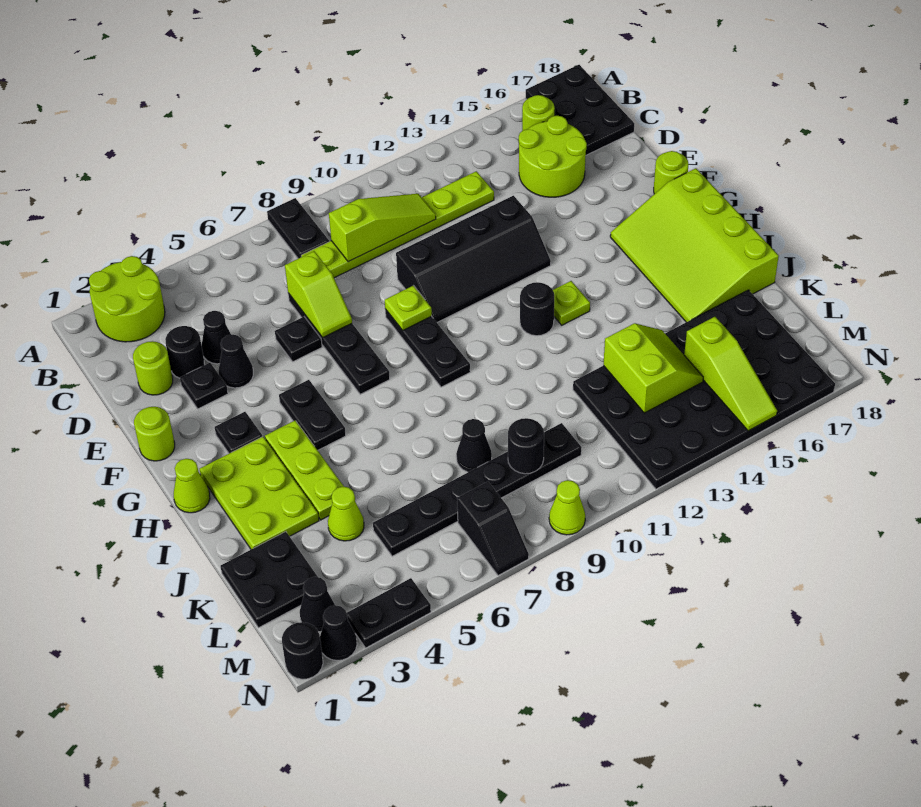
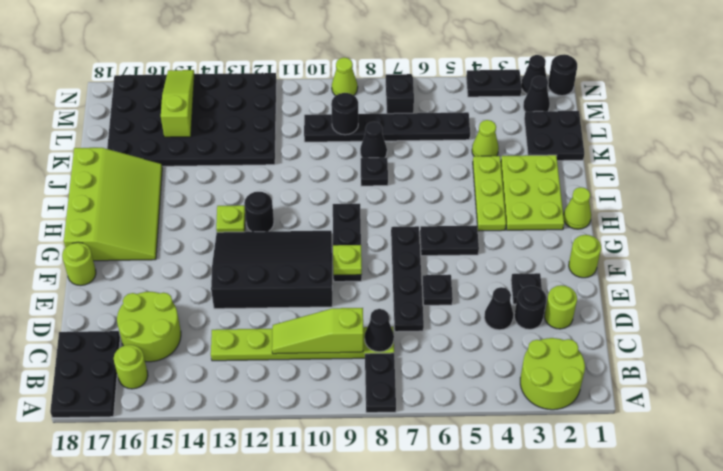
lime slope D7:E7 level 2 top D -> none
black cone E4 level 1 -> black cone C8 level 2
black slope E10:F13 level 1 top E -> black slope E10:G13 level 1 top E
black plate G3 level 1 -> black plate J8 level 1
black plate G5:H5 level 1 -> black plate G5:G6 level 1
lime slope K13:L14 level 2 top 13 -> none

